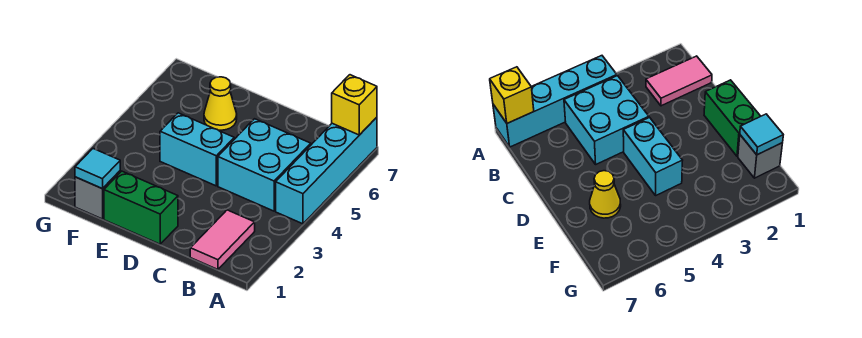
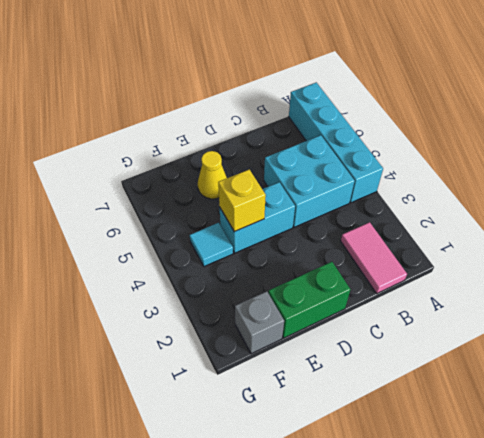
yellow brick A7 level 2 -> yellow brick E4 level 2
cyan tile F1 level 2 -> cyan tile F4 level 1

